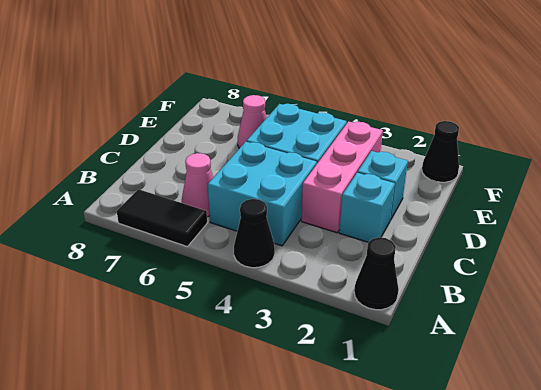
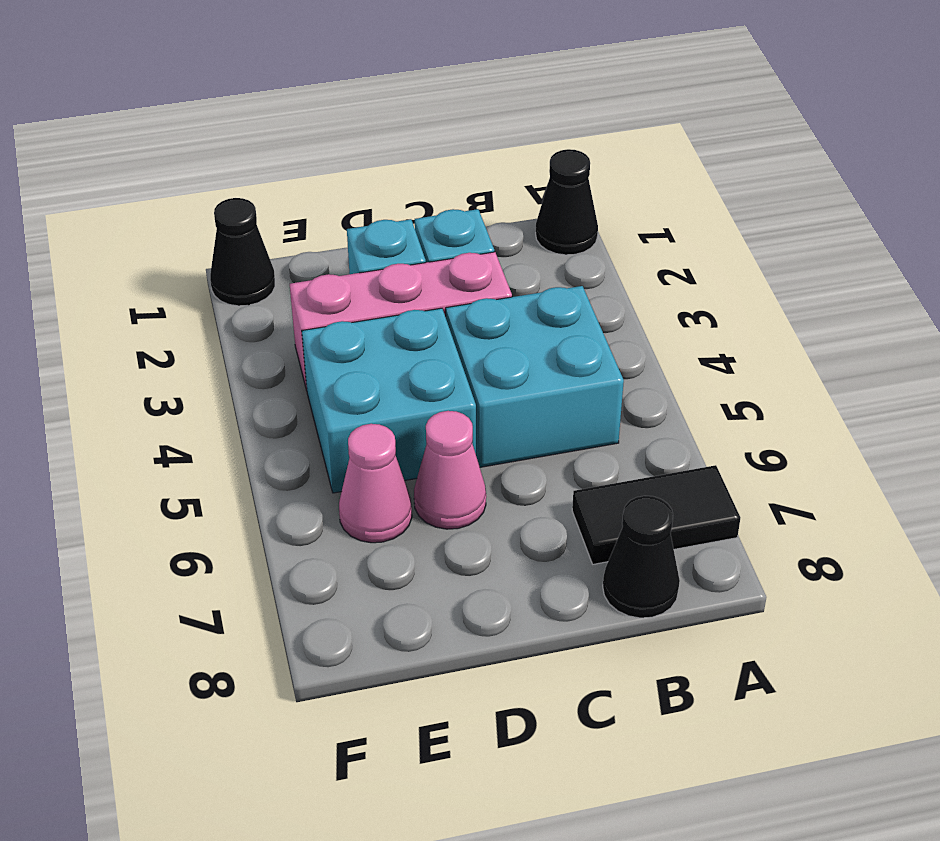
black cone A4 level 1 -> black cone B8 level 1
black tile A6:A7 level 1 -> black tile A7:B7 level 1
pink cone B6 level 1 -> pink cone D6 level 1

